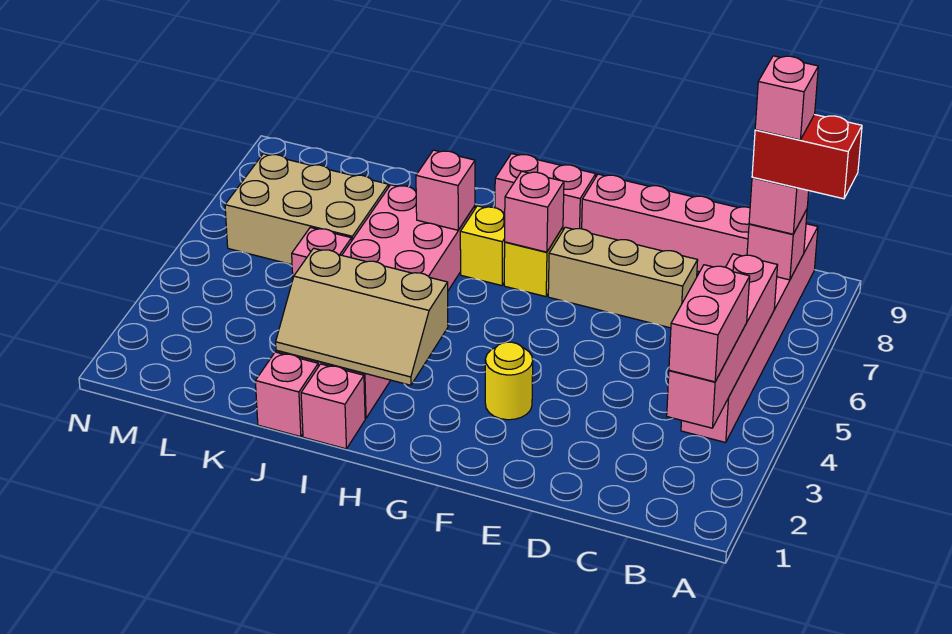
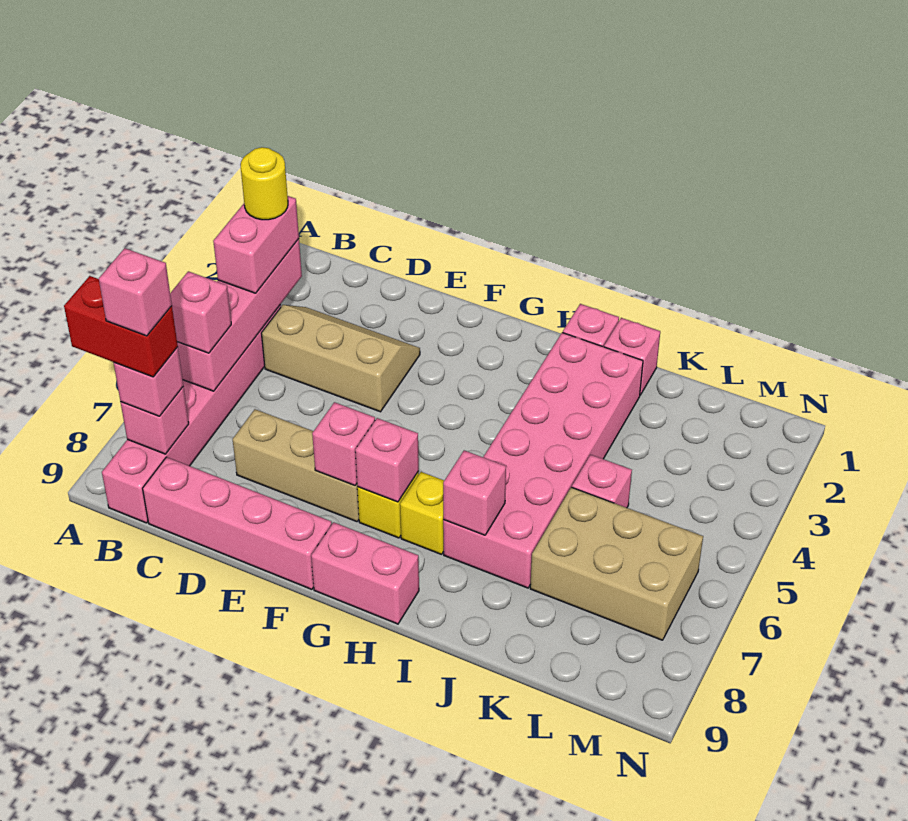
none -> pink brick B6 level 3
yellow round brick F3 level 1 -> yellow round brick B3 level 4
none -> pink brick F7 level 2
tan slope H2:J3 level 2 top 3 -> tan slope C3:E4 level 1 top 4

